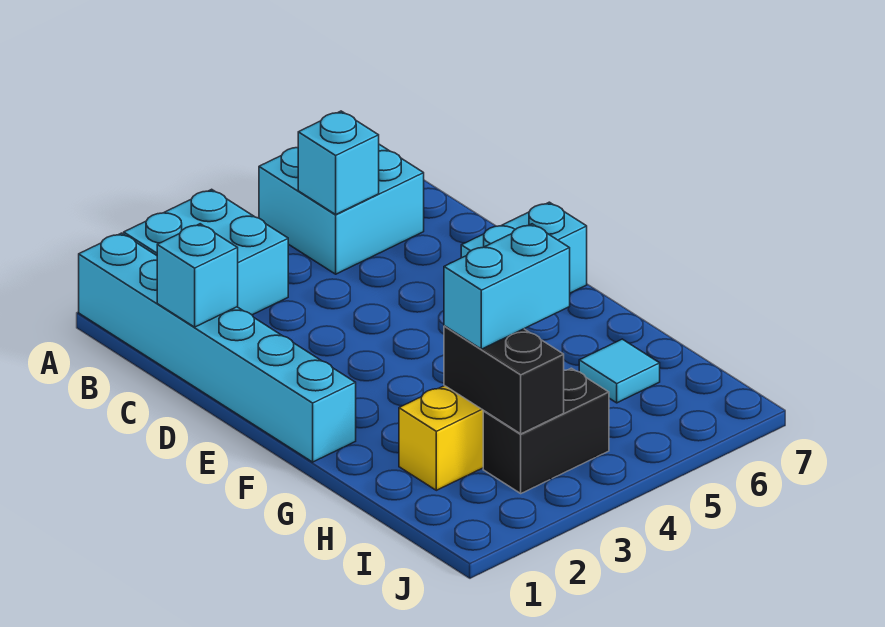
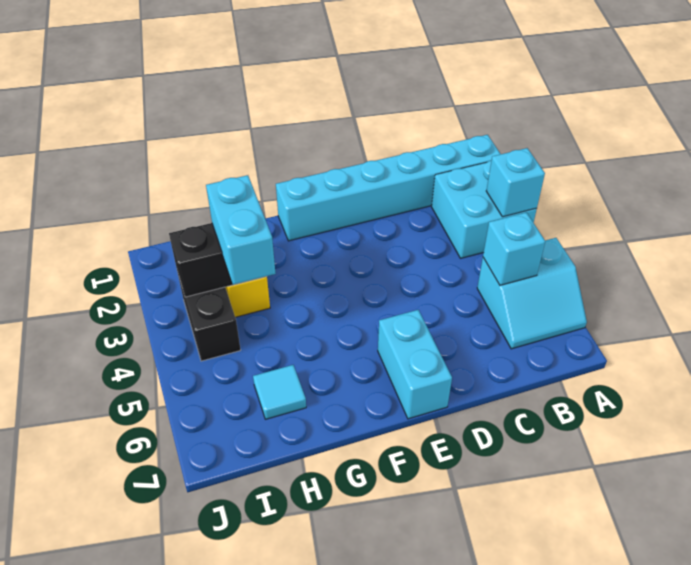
cyan brick A5:B6 level 1 -> cyan slope A5:B6 level 1 top 5
cyan brick C1 level 2 -> cyan brick A3 level 2

